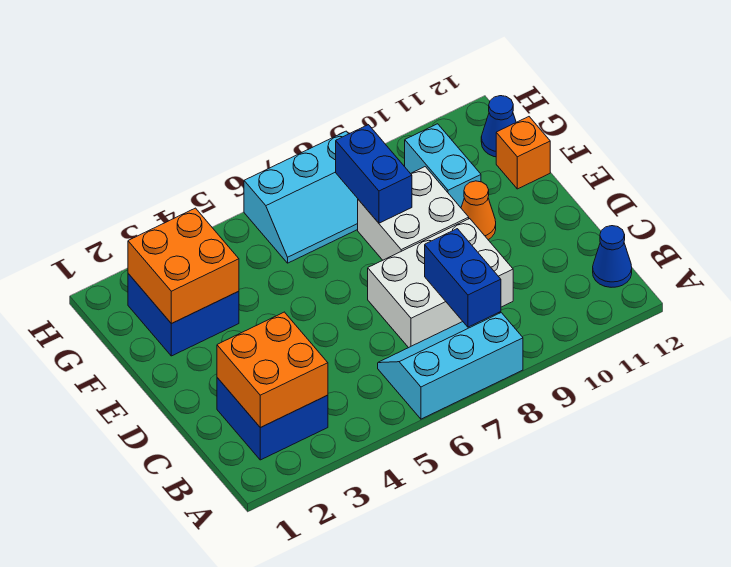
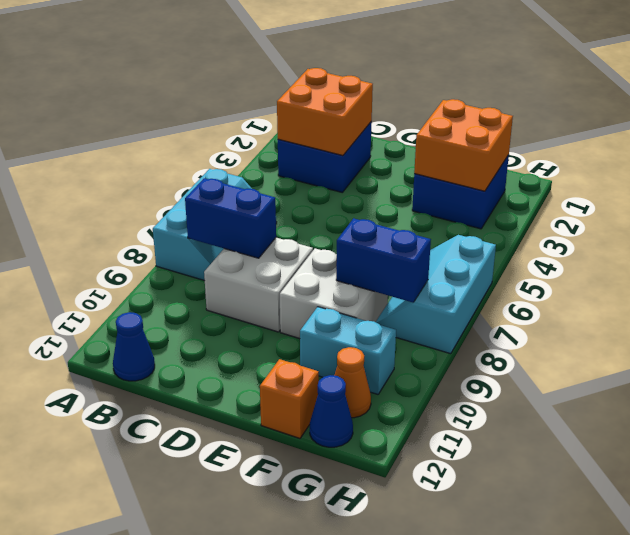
white brick C7:D9 level 1 -> white brick C8:D9 level 1
orange cone E10 level 1 -> orange cone G11 level 1

